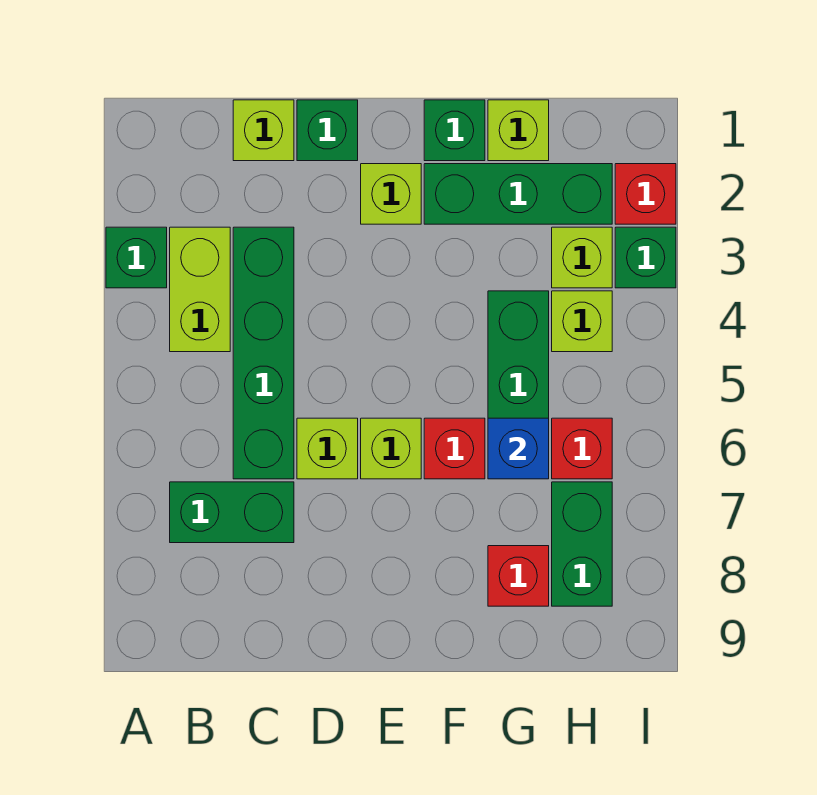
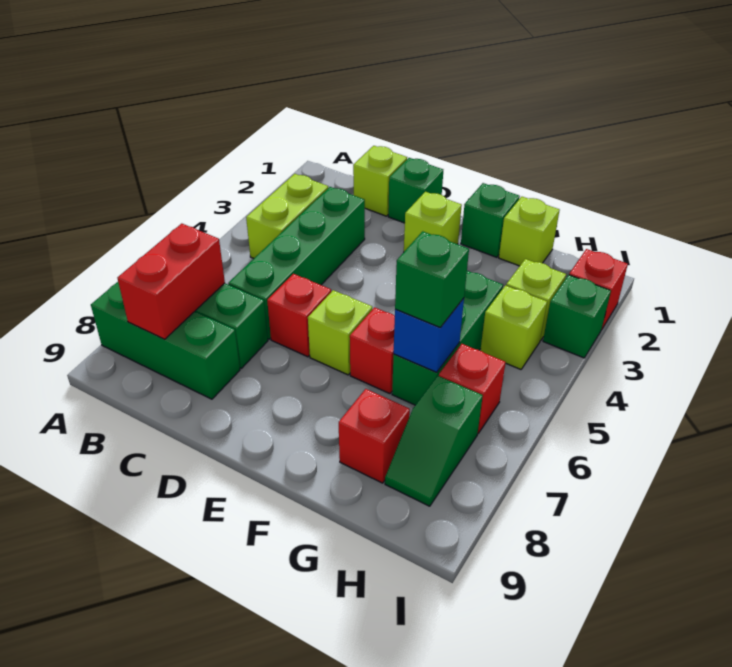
green brick A3 level 1 -> green brick G6 level 3
none -> red brick B7:B8 level 2
lime brick D6 level 1 -> red brick D6 level 1
green brick F2:H2 level 1 -> green brick A8:C8 level 1
green brick H7:H8 level 1 -> green slope H7:H8 level 1 top 7

